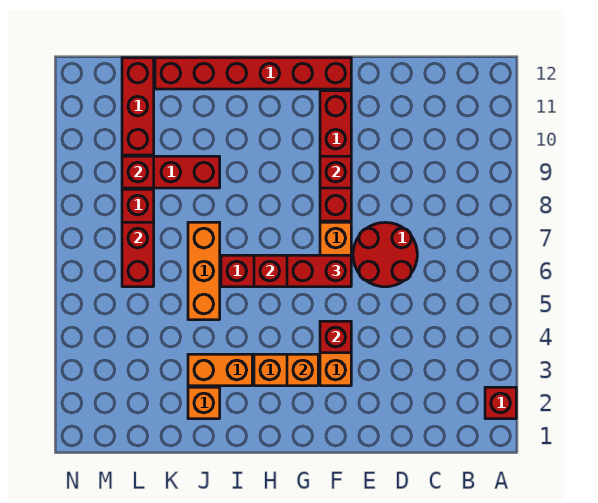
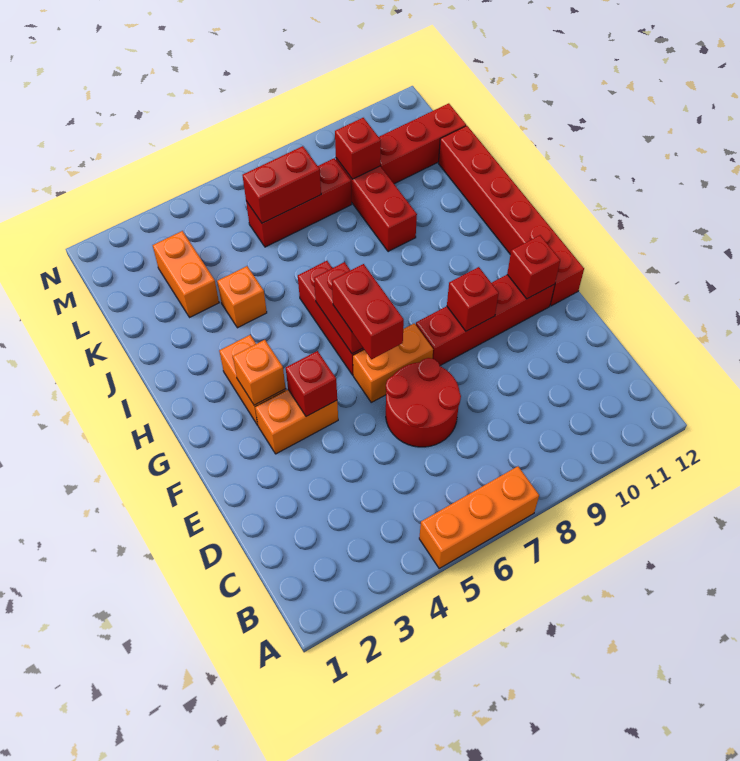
red brick A2 level 1 -> red brick F11 level 2
orange brick I3:J3 level 1 -> orange brick K3:L3 level 1
orange brick J2 level 1 -> orange brick J4 level 1
orange brick J5:J7 level 1 -> orange brick A5:A7 level 1

